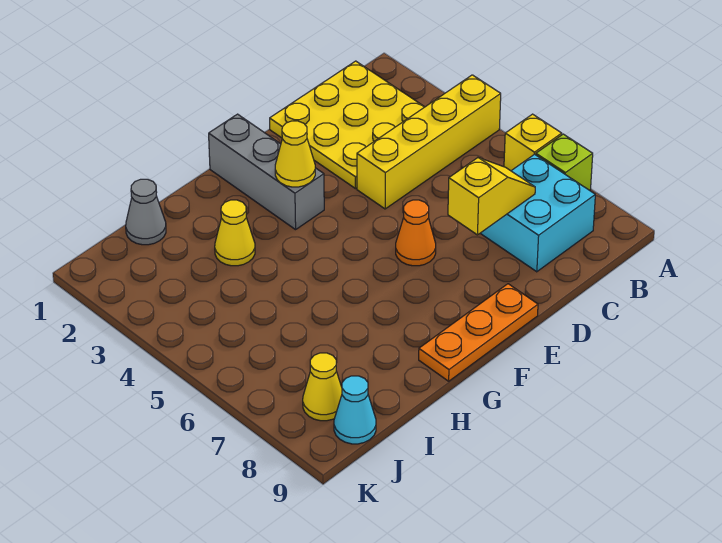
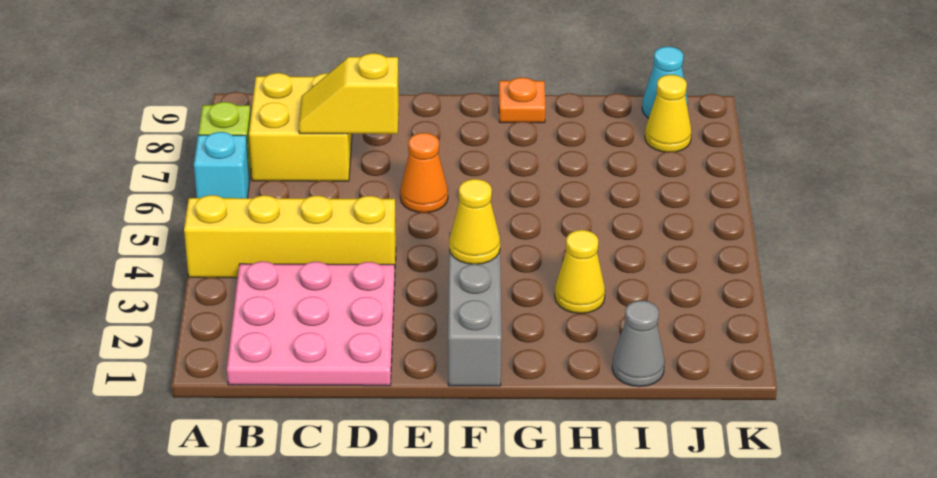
yellow brick A6 level 1 -> cyan brick A6 level 1
yellow plate B1:D3 level 1 -> pink plate B1:D3 level 1
cyan brick B7:C8 level 1 -> yellow brick B7:C8 level 1
orange plate E9:G9 level 1 -> orange plate G9 level 1

